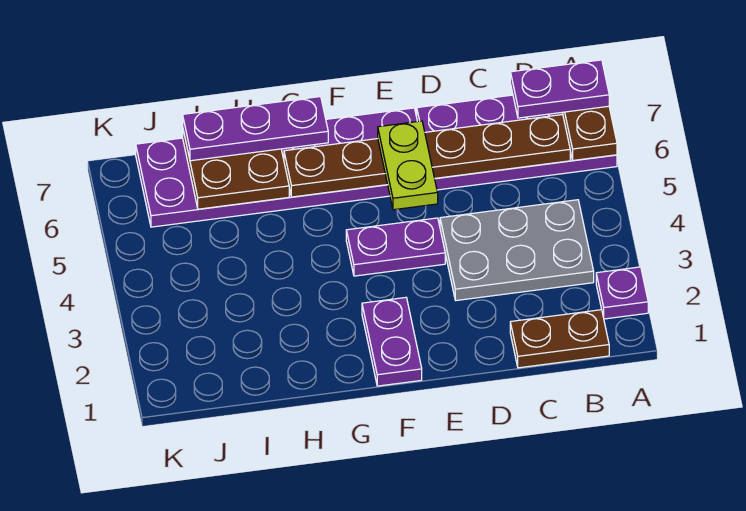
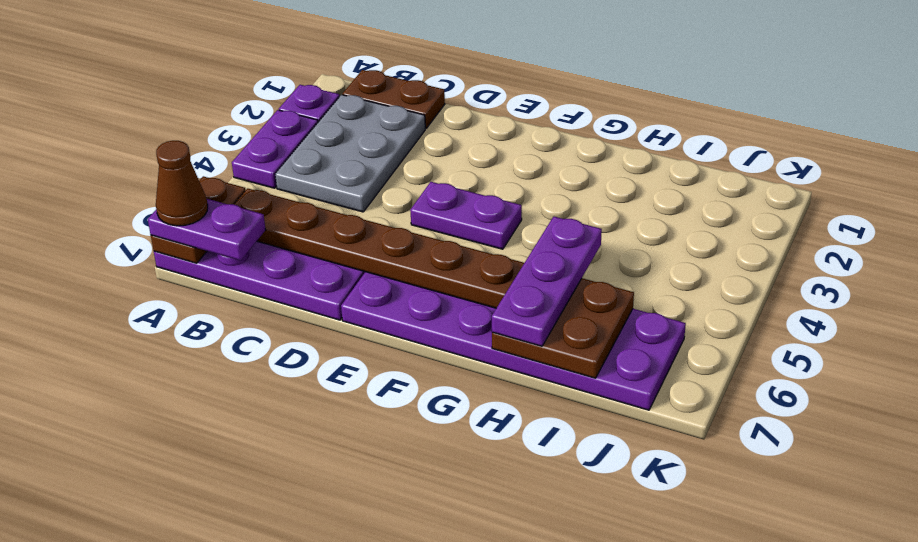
none -> brown cone A7 level 4
grey plate B3:D4 level 1 -> grey plate B2:C4 level 1
lime plate E5:E6 level 3 -> none
purple plate F1:F2 level 1 -> purple plate A3:A4 level 1
purple plate G7:I7 level 3 -> purple plate H5:H7 level 3

